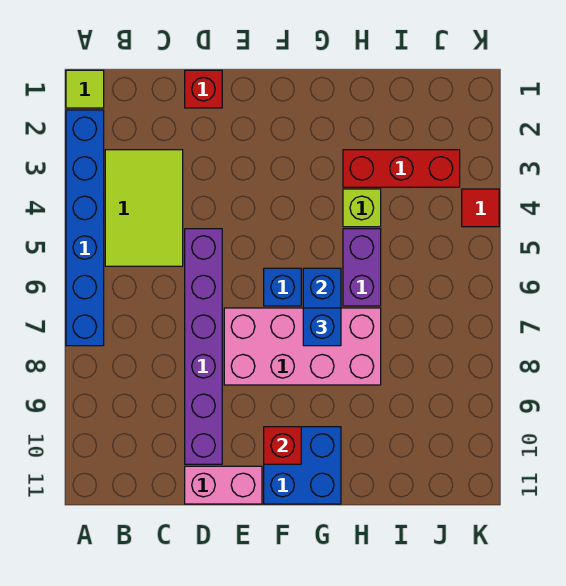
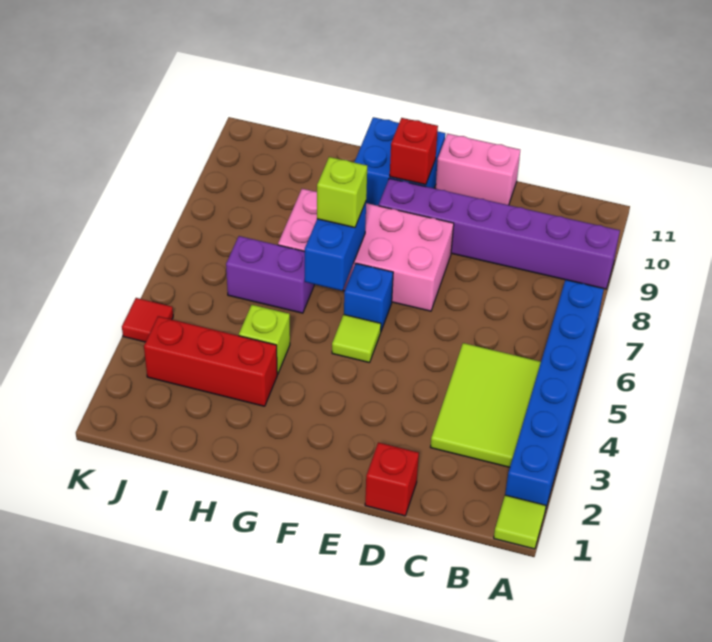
purple brick D5:D10 level 1 -> purple brick A9:F9 level 1
none -> lime tile F5 level 1
blue brick G7 level 3 -> lime brick G7 level 3
purple brick H5:H6 level 1 -> purple brick H6:I6 level 1

